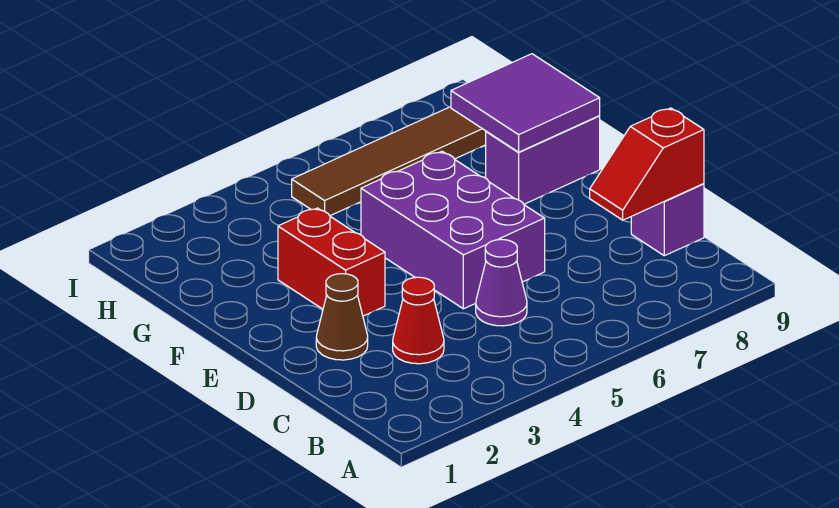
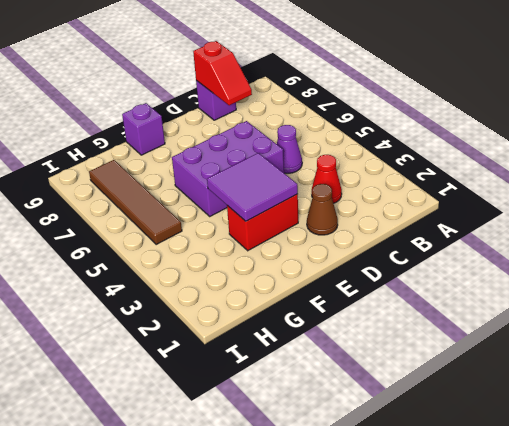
purple brick F8:F9 level 1 -> purple brick F9 level 1
purple tile F8:G9 level 2 -> purple tile E3:F4 level 2

